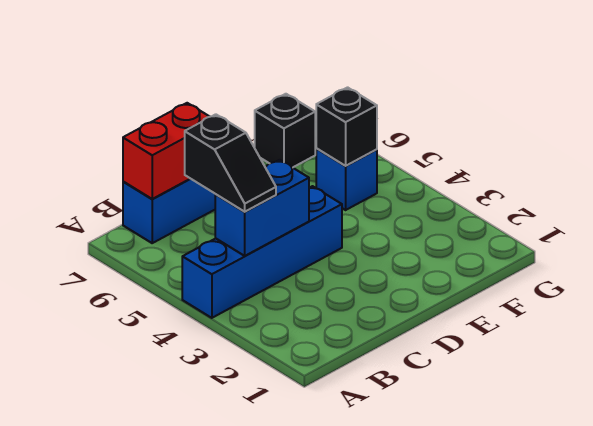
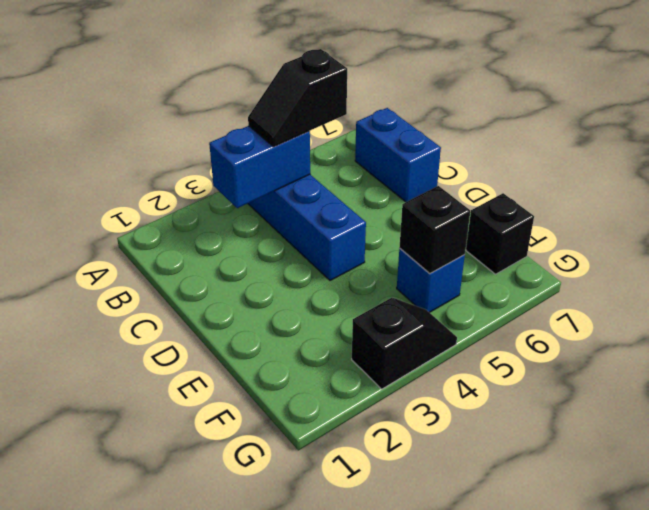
blue brick B4:C4 level 2 -> blue brick B3:B4 level 2
red brick B7:C7 level 2 -> none
none -> black slope G3:G4 level 1 top 3

